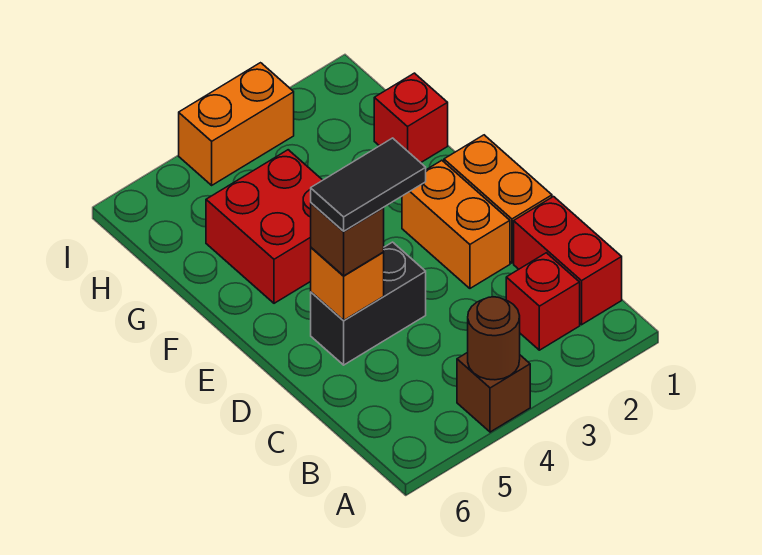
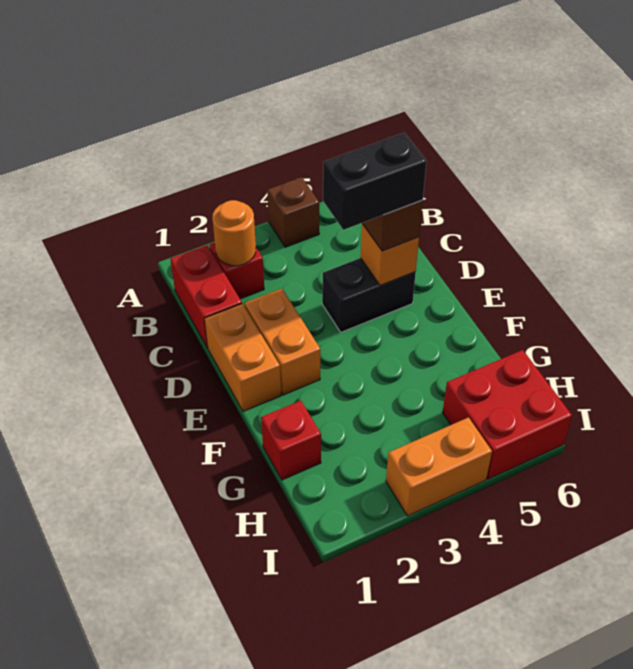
brown round brick A4 level 2 -> none
none -> orange round brick B2 level 2
black tile D4:D5 level 4 -> black brick D4:D5 level 4
red brick F4:G5 level 1 -> red brick H5:I6 level 1

